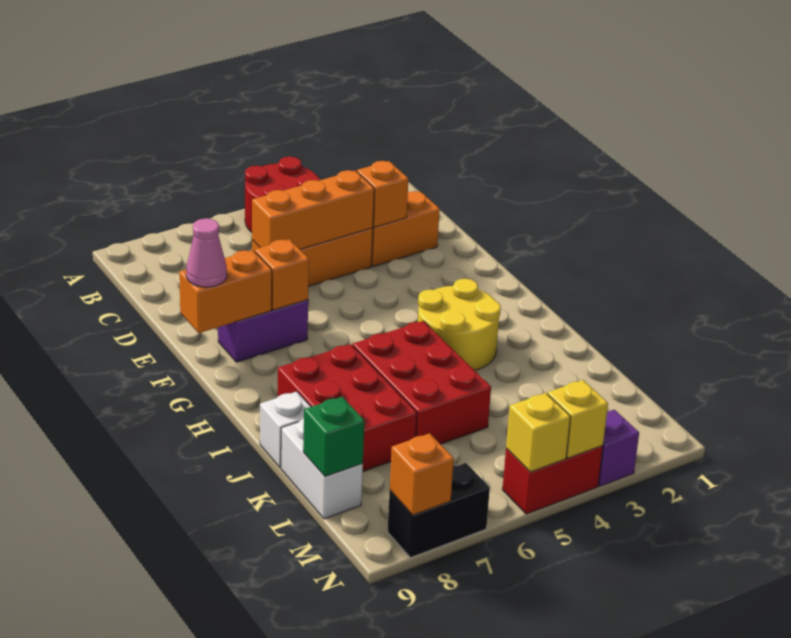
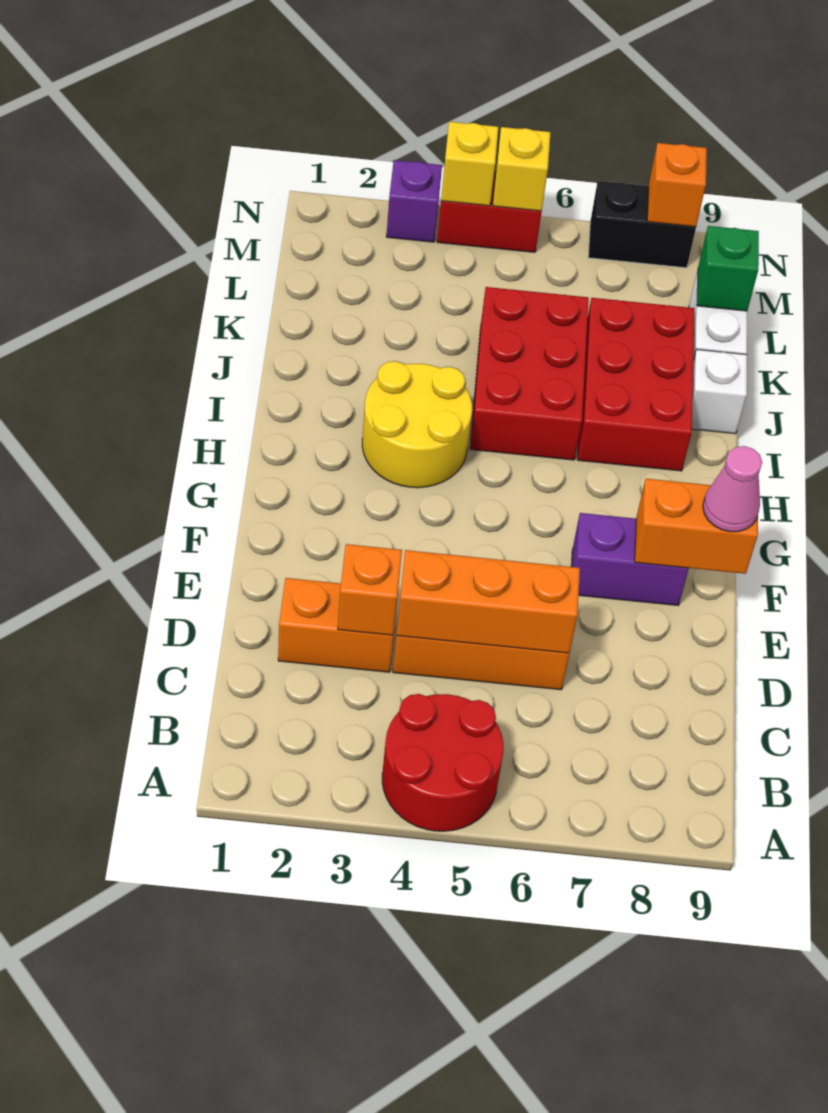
orange brick F7 level 2 -> none

